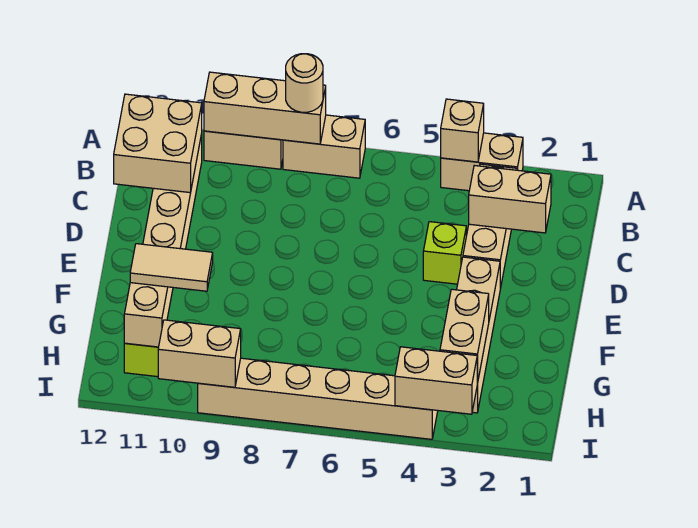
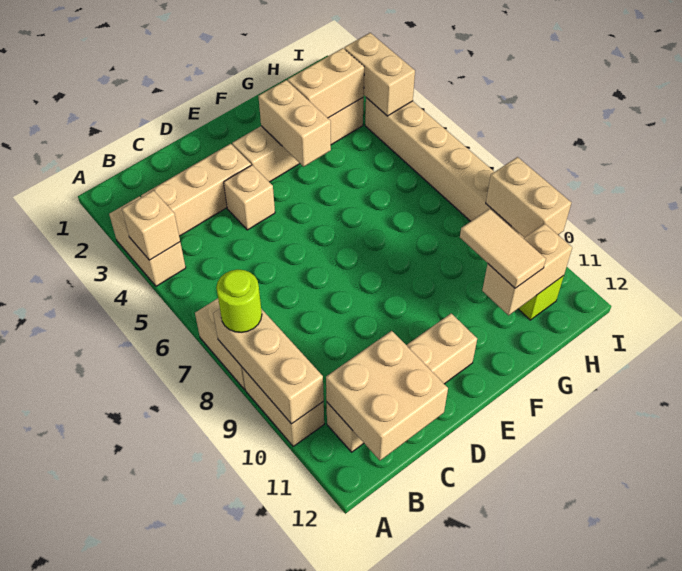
tan round brick A8 level 3 -> lime round brick A8 level 3
tan brick C2:C3 level 2 -> tan brick F3:F4 level 2
lime brick D4 level 1 -> tan brick D4 level 1

